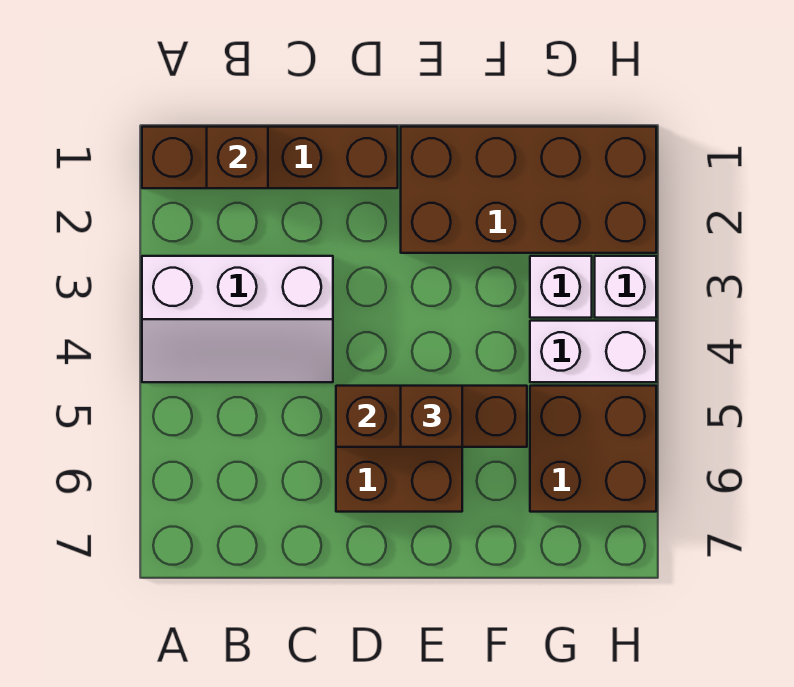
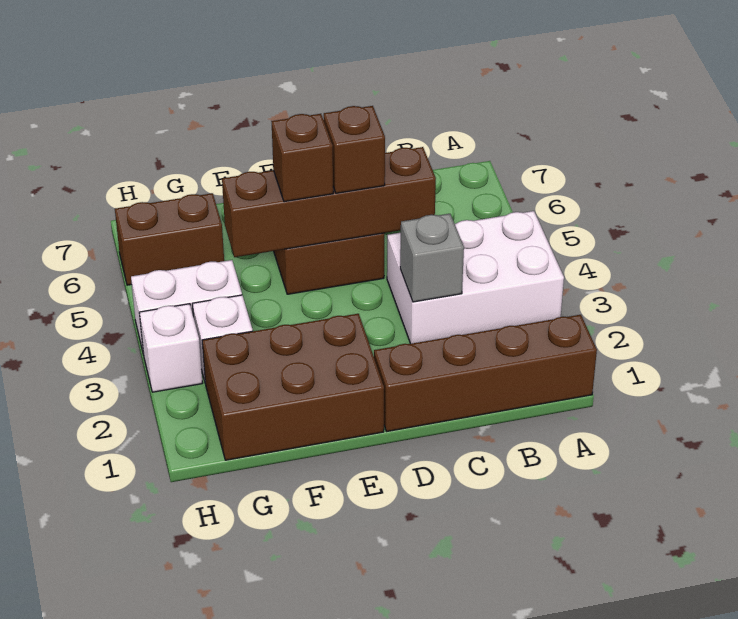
white slope A3:C4 level 1 top 3 -> white brick A3:C4 level 1
brown brick B1 level 2 -> brown brick D5 level 3
none -> grey brick C3 level 2
brown brick D5:F5 level 2 -> brown brick C5:F5 level 2
brown brick E1:H2 level 1 -> brown brick E1:G2 level 1
brown brick G5:H6 level 1 -> brown brick G6:H6 level 1

